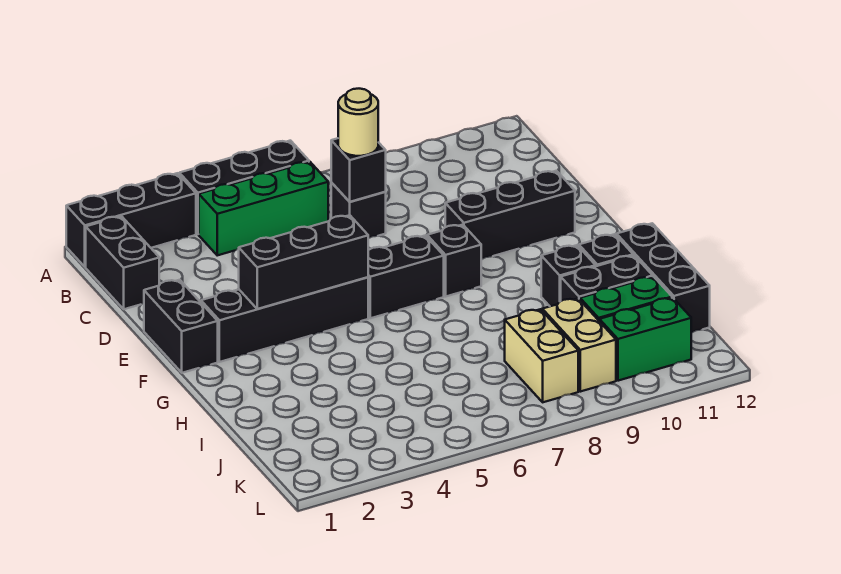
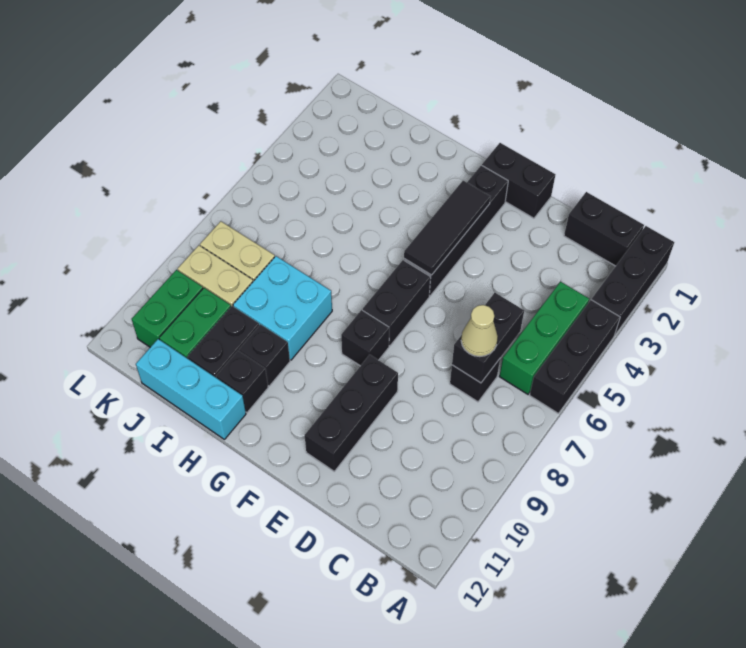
black brick C7 level 2 -> black brick C6:C7 level 2
tan round brick C7 level 3 -> tan cone C7 level 3
black brick F3:F5 level 2 -> black tile F3:F5 level 2
none -> cyan brick H8:I9 level 1
black brick H12:J12 level 1 -> cyan brick H12:J12 level 1

